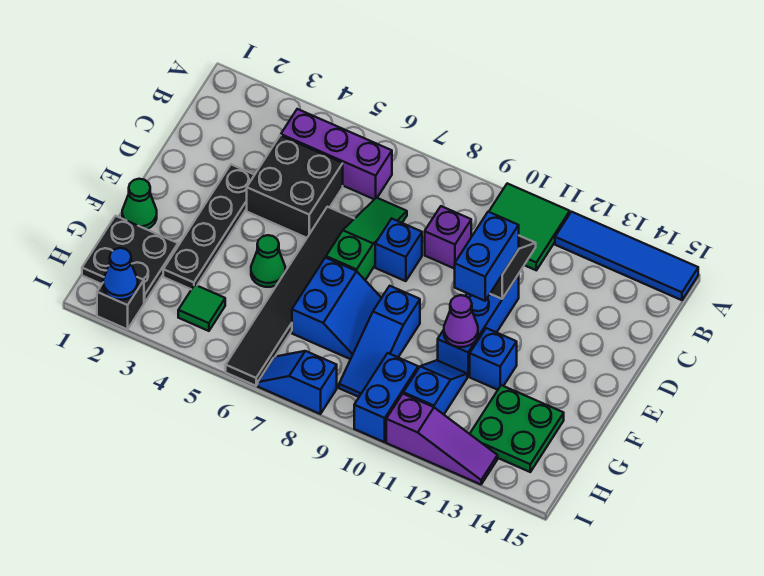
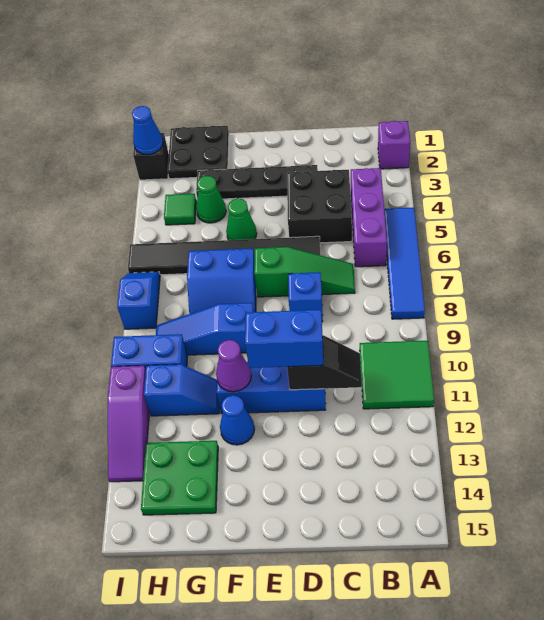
blue tile A12:A15 level 1 -> blue tile A5:A8 level 1
purple brick C9 level 1 -> purple brick A2 level 1
green cone F1 level 1 -> green cone G4 level 1
blue brick F12 level 1 -> blue cone F12 level 1

